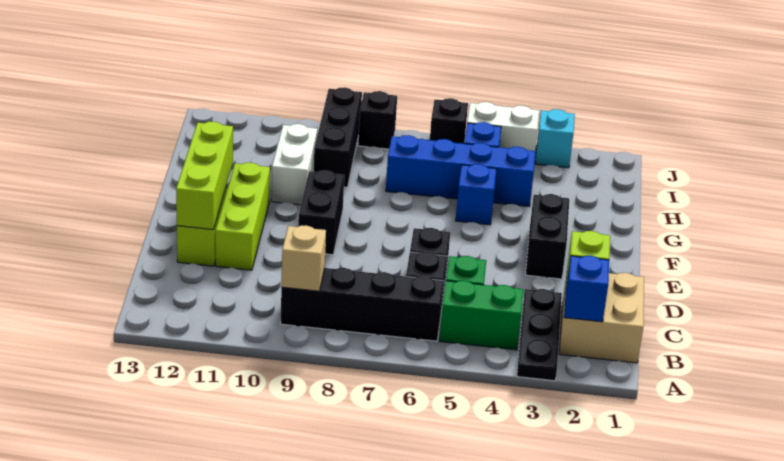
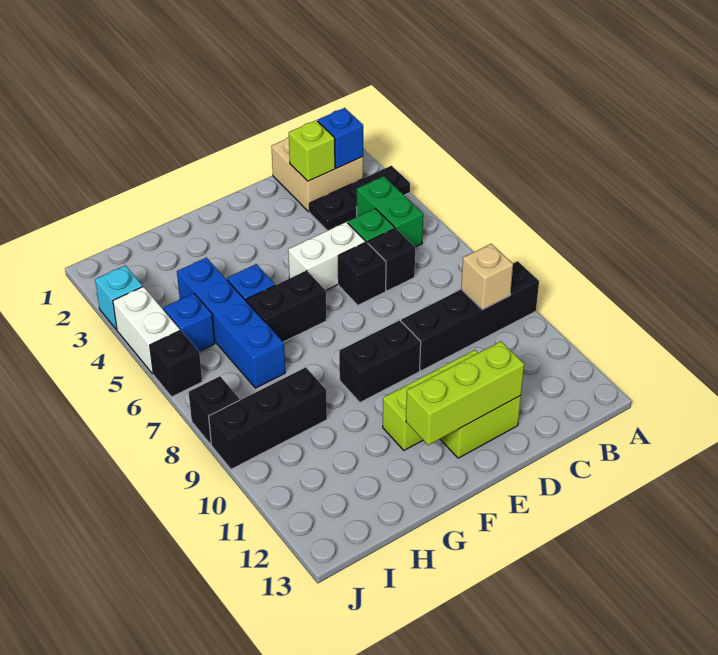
black brick B6:B9 level 1 -> black brick A9:D9 level 1
black brick E3:F3 level 1 -> black brick F6:G6 level 1
white brick G10:H10 level 1 -> white brick D5:E5 level 1

